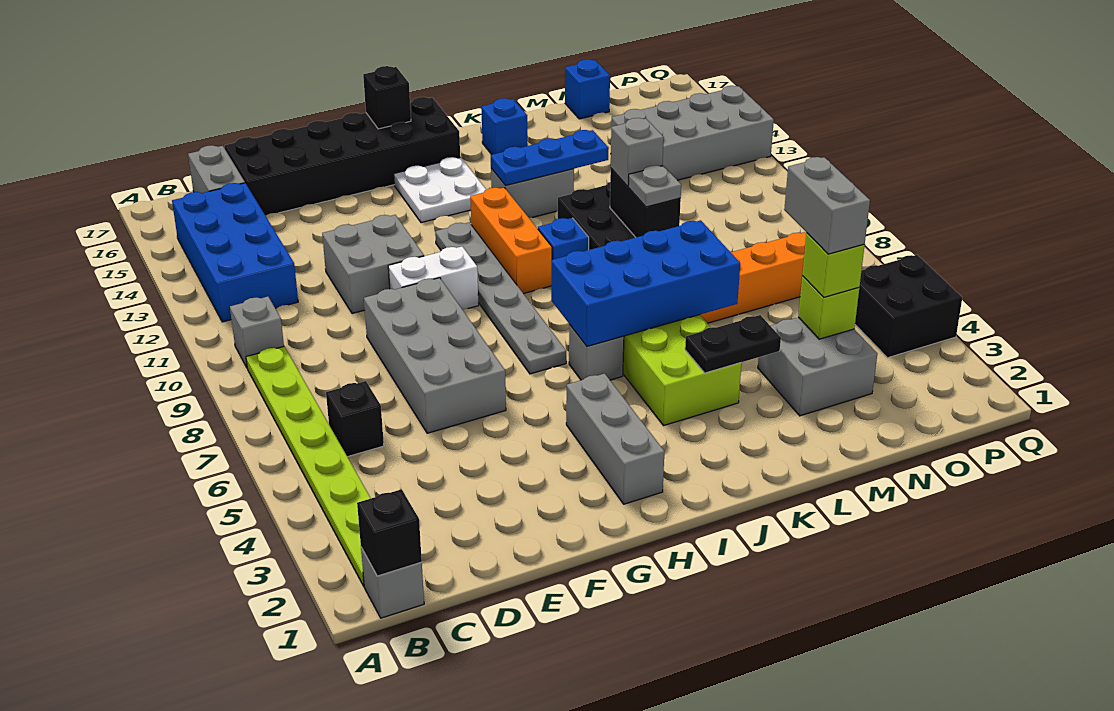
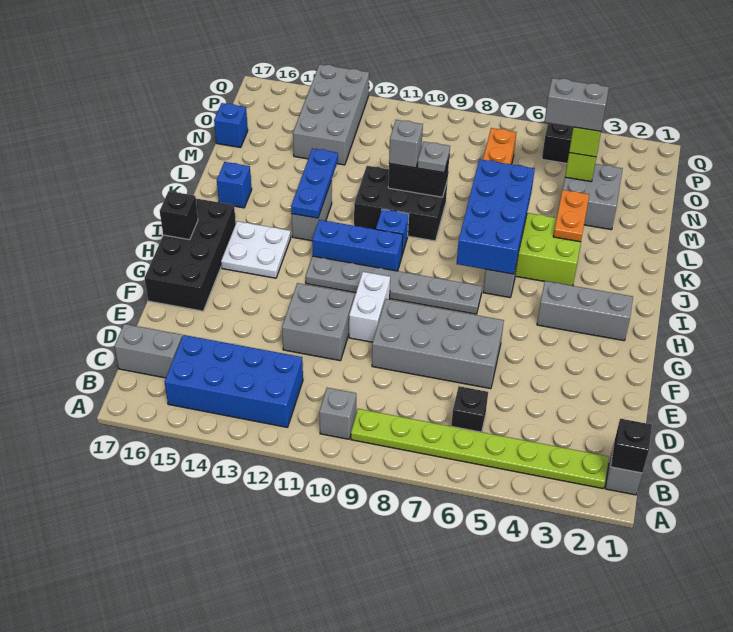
black brick D16:I17 level 1 -> black brick F16:I17 level 1
orange brick I10:I12 level 1 -> blue brick I10:I12 level 1
black plate K4:L4 level 2 -> orange plate K4:L4 level 2

